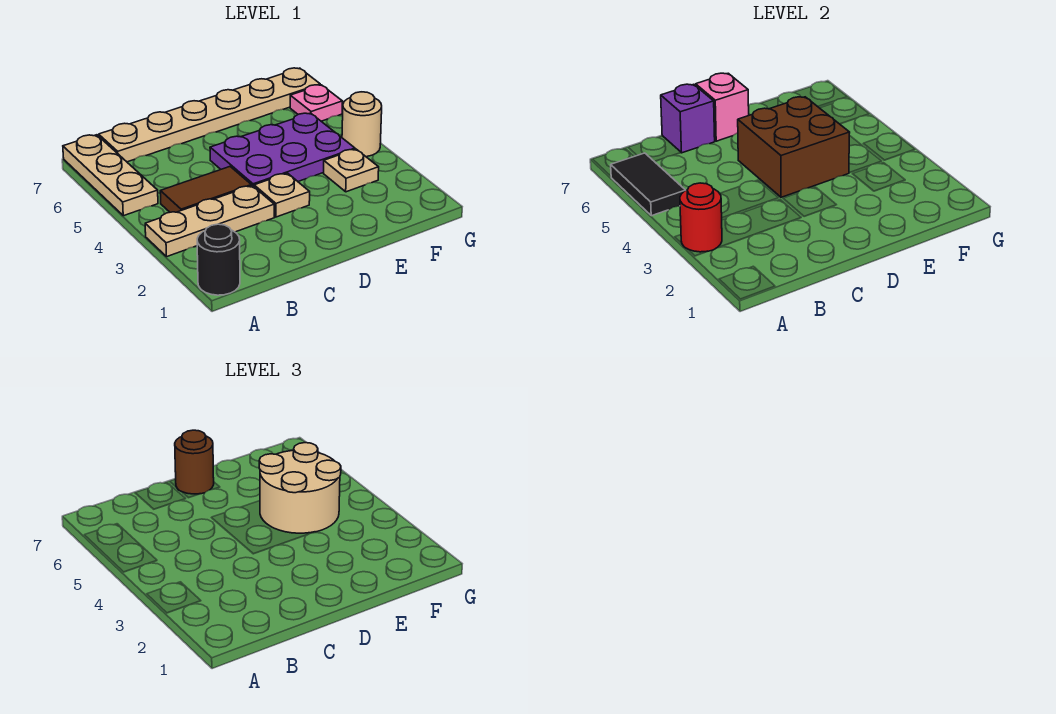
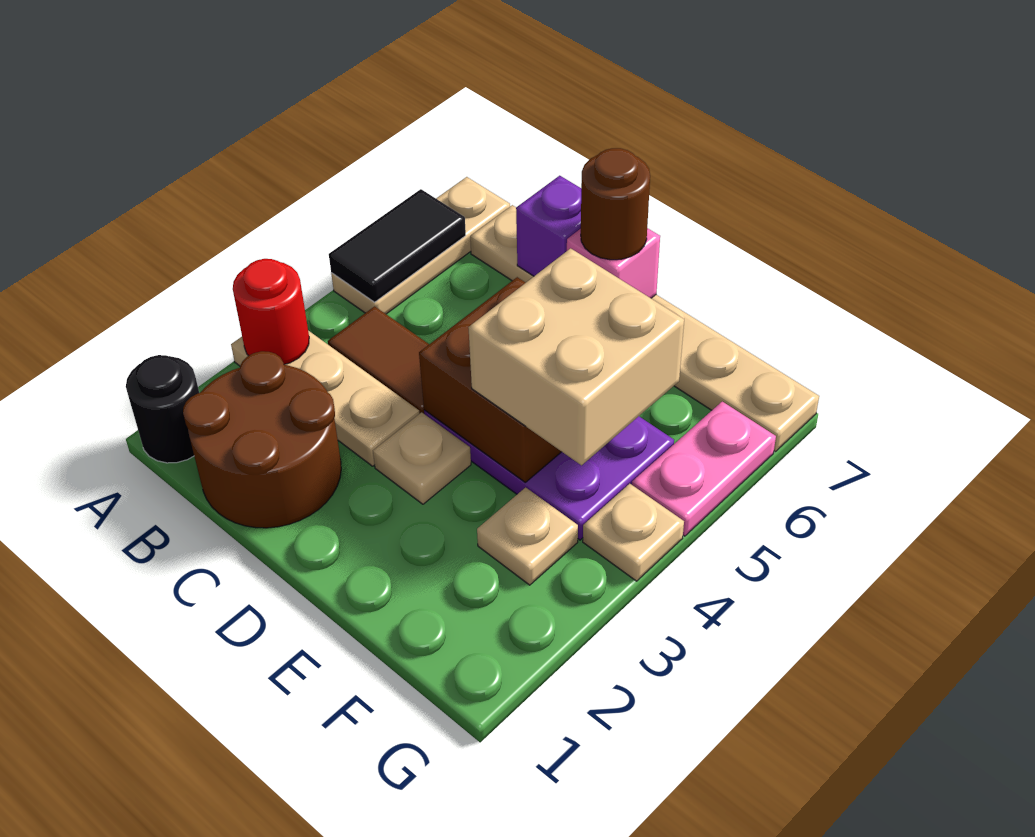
none -> brown round brick B1:C2 level 1
tan round brick E4:F5 level 3 -> tan brick E4:F5 level 3
tan round brick G4 level 1 -> tan plate G4 level 1
pink plate G6 level 1 -> pink plate G5:G6 level 1

